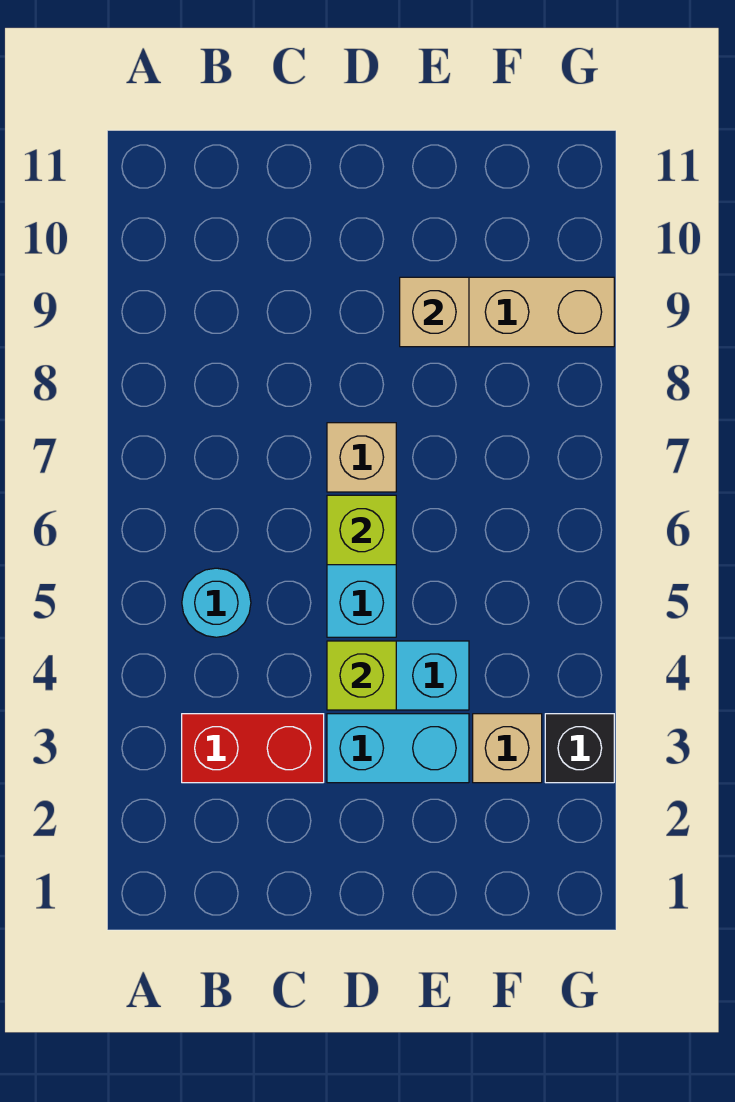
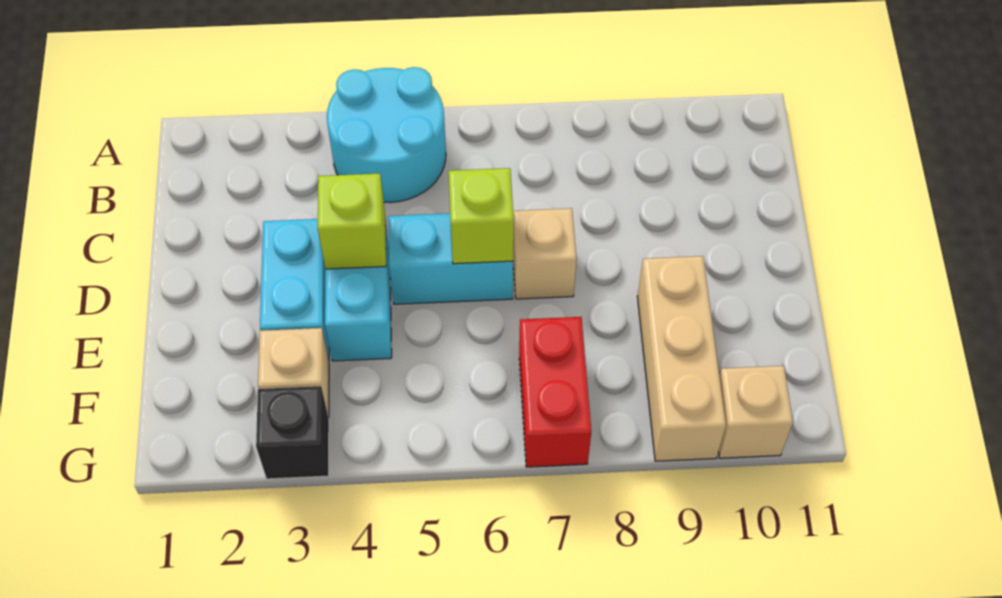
red brick B3:C3 level 1 -> red brick F7:G7 level 1
cyan round brick B5 level 1 -> cyan round brick A4:B5 level 1
tan brick E9 level 2 -> tan brick G10 level 1

